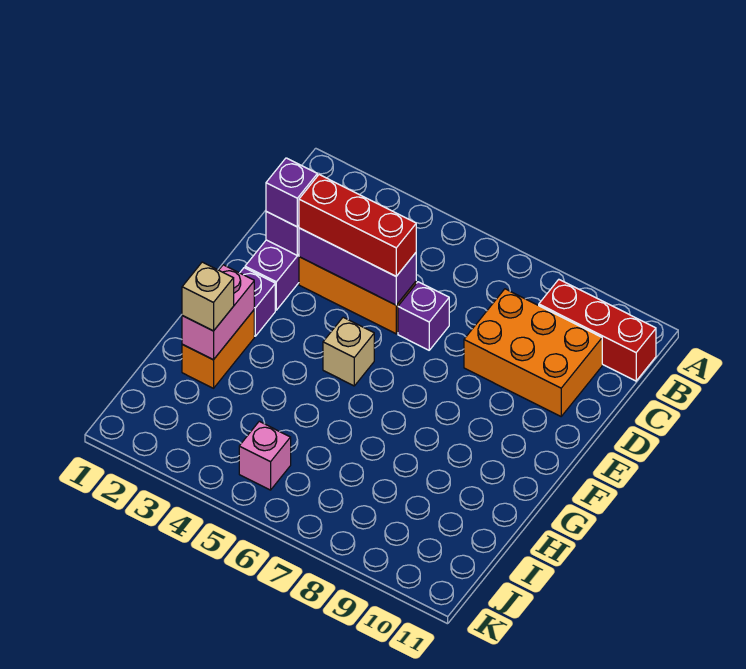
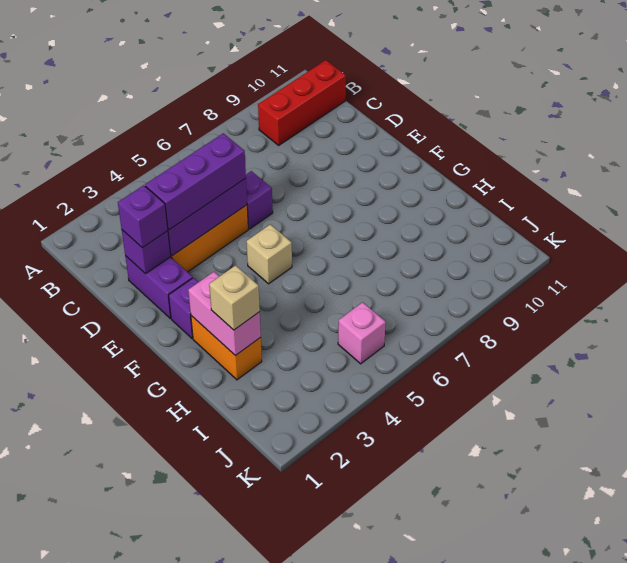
orange brick C8:D10 level 1 -> none
red brick D3:D5 level 3 -> purple brick D3:D5 level 3

